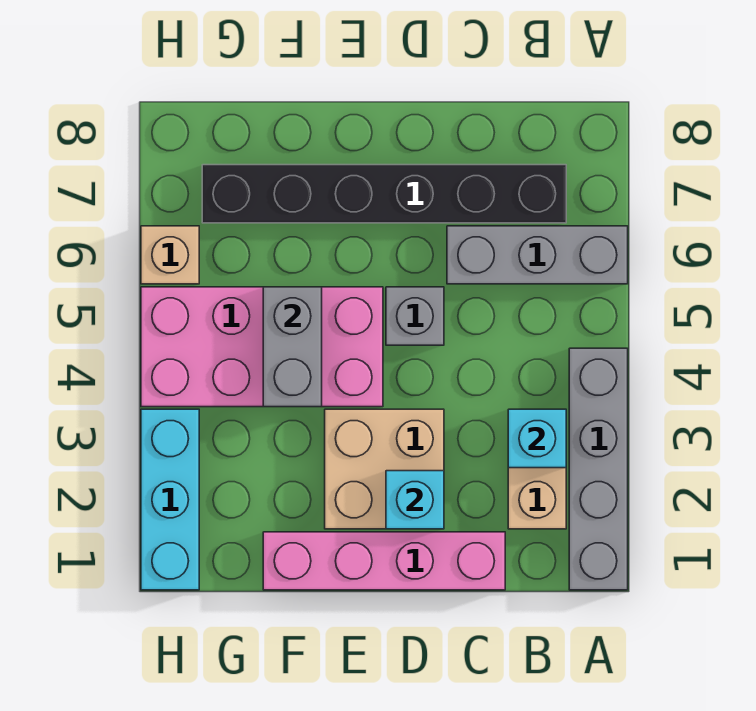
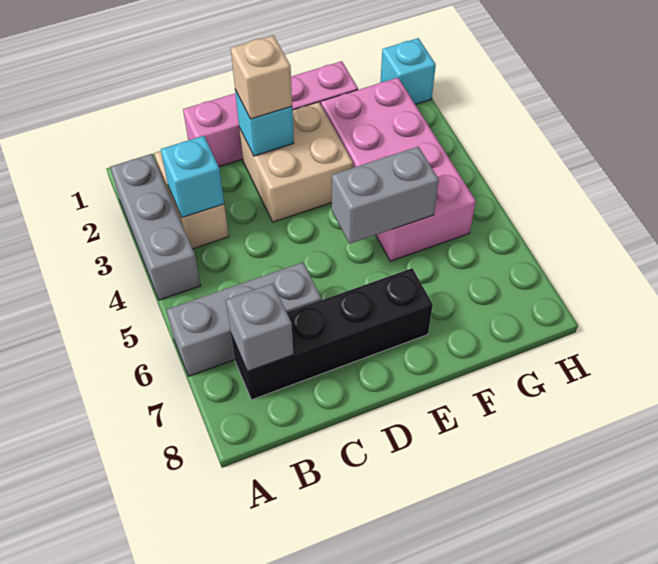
grey brick A1:A4 level 1 -> grey brick A2:A4 level 1
black brick B7:G7 level 1 -> black brick B7:E7 level 1
grey brick D5 level 1 -> grey brick B7 level 2
pink brick E4:H5 level 1 -> pink brick F2:G5 level 1
grey brick F4:F5 level 2 -> grey brick E5:F5 level 2
cyan brick H1:H3 level 1 -> cyan brick H1 level 1
tan brick H6 level 1 -> tan brick D2 level 3

